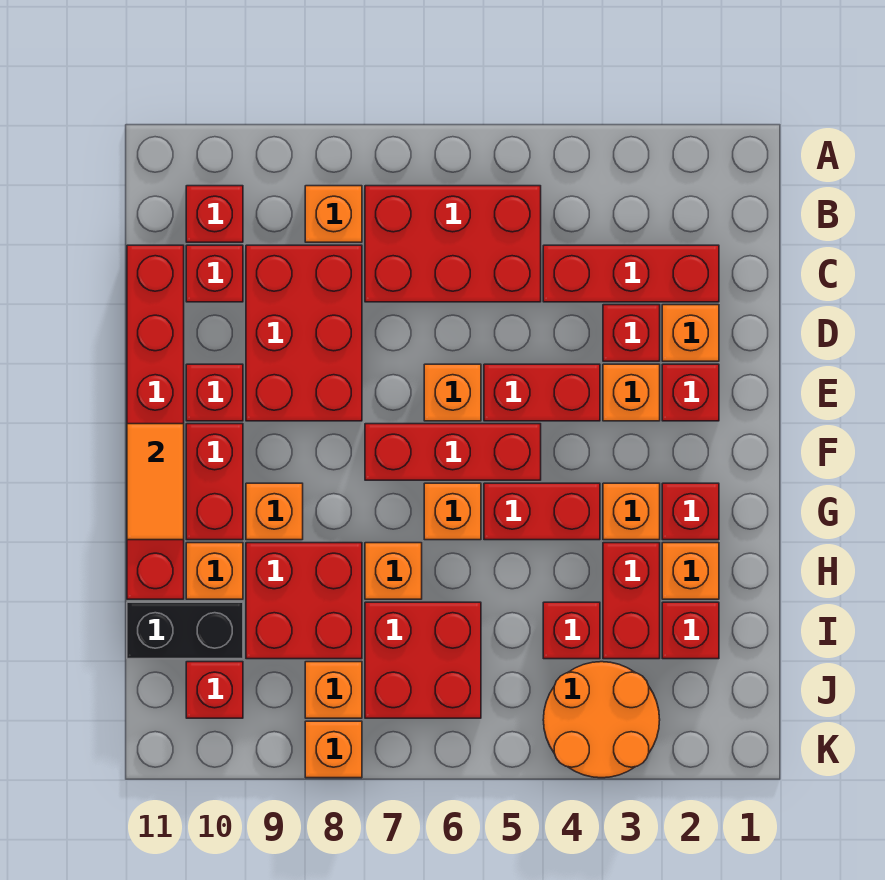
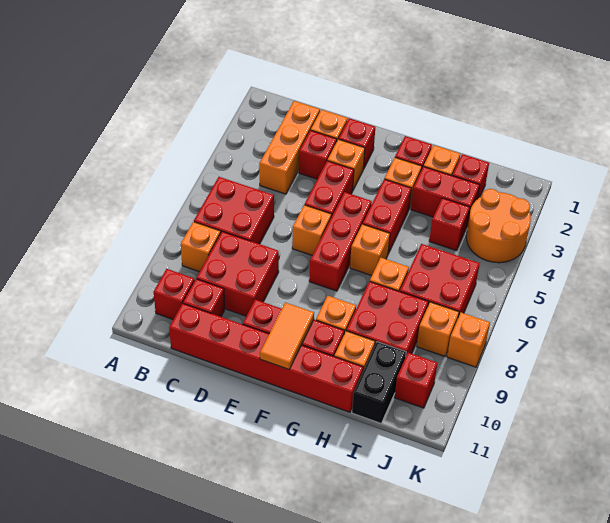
red brick B5:C7 level 1 -> red brick B6:C7 level 1
red brick C2:C4 level 1 -> orange brick C2:C4 level 1
red brick C8:E9 level 1 -> red brick C8:D9 level 1
orange tile F11:G11 level 2 -> orange tile F10:F11 level 2

